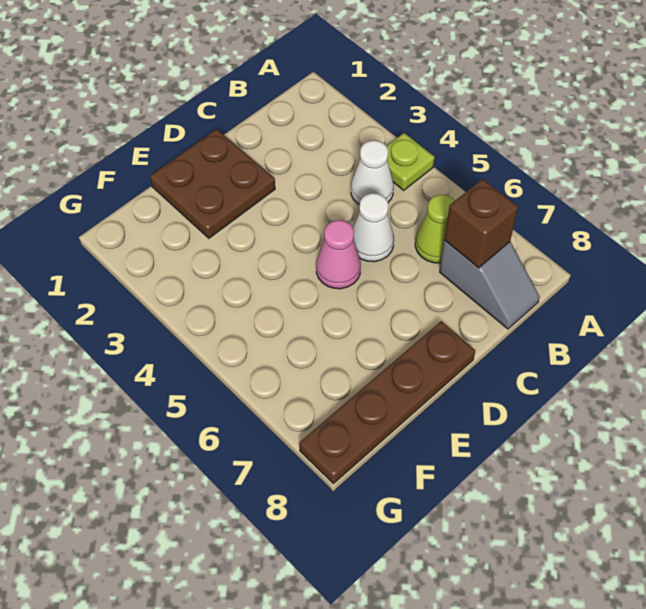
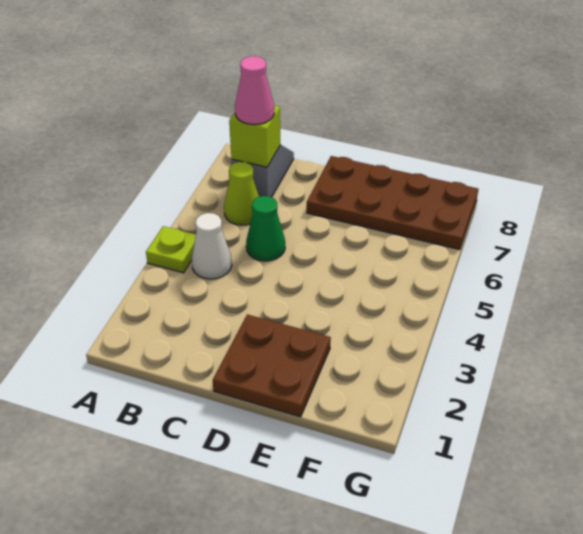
brown brick B7 level 2 -> lime brick B7 level 2
white cone C5 level 1 -> green cone C5 level 1
pink cone D5 level 1 -> pink cone B7 level 3
brown plate D8:G8 level 1 -> brown plate D7:G8 level 1

